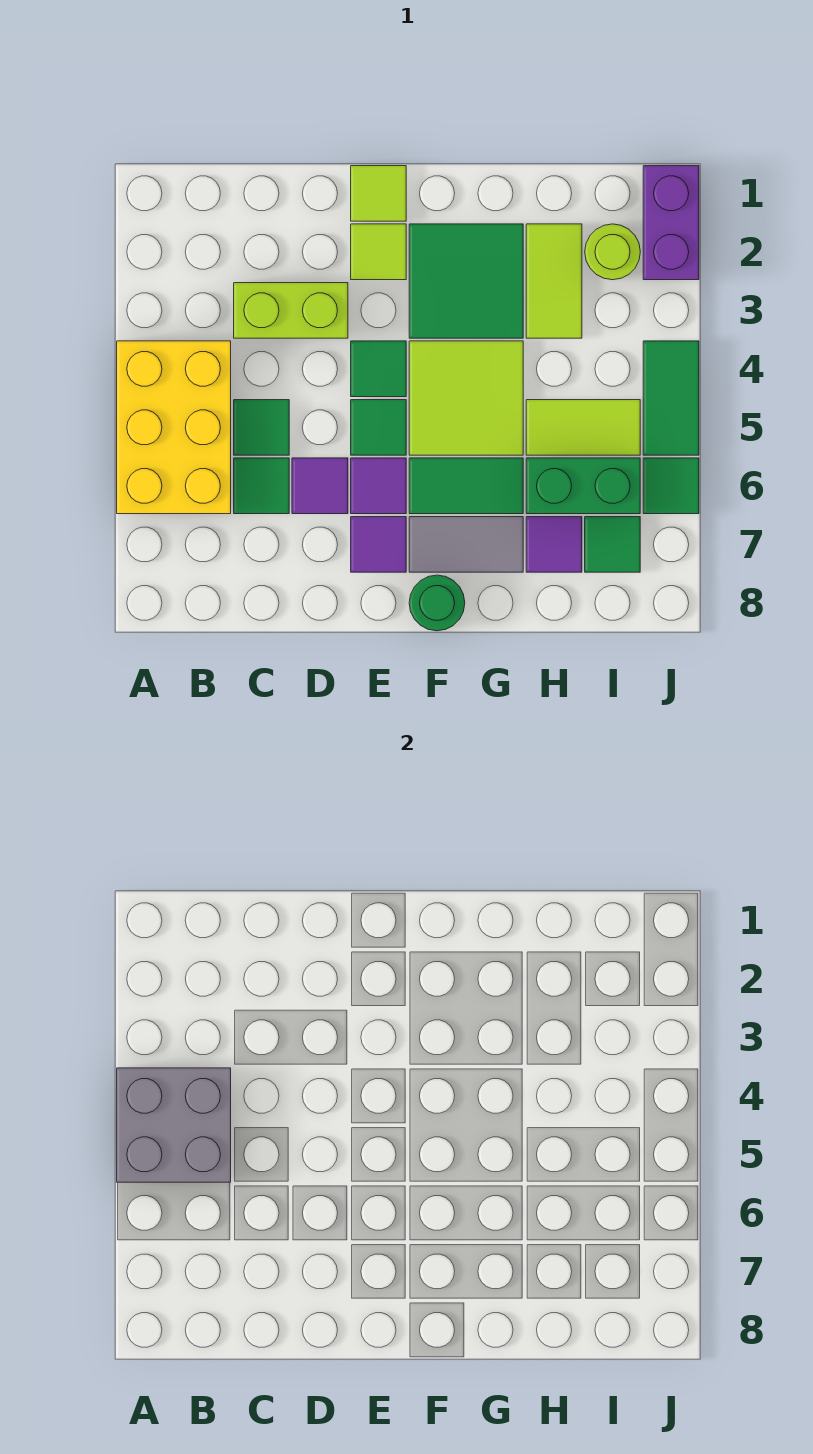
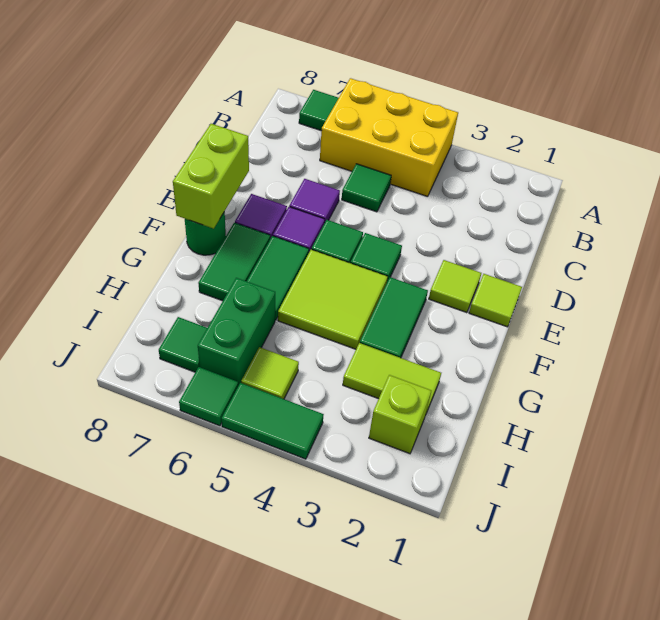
grey brick A4:B5 level 2 -> none
lime brick C3:D3 level 1 -> lime brick E8:F8 level 2
green tile C6 level 1 -> green tile A7 level 1
green tile F2:G3 level 1 -> green tile F3:G3 level 1
grey tile F7:G7 level 1 -> green tile F7:G7 level 1
lime tile H5:I5 level 1 -> lime tile I5 level 1
purple tile H7 level 1 -> none
lime round brick I2 level 1 -> lime brick I2 level 1
purple brick J1:J2 level 1 -> none

